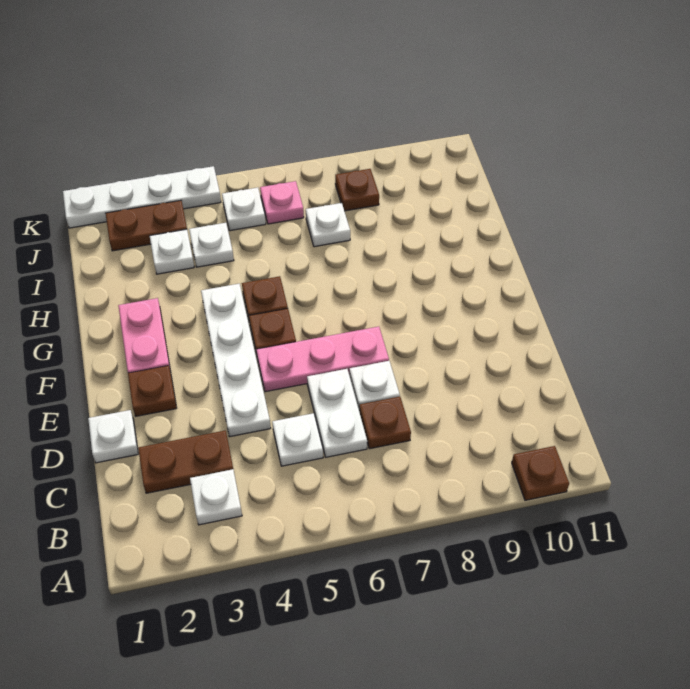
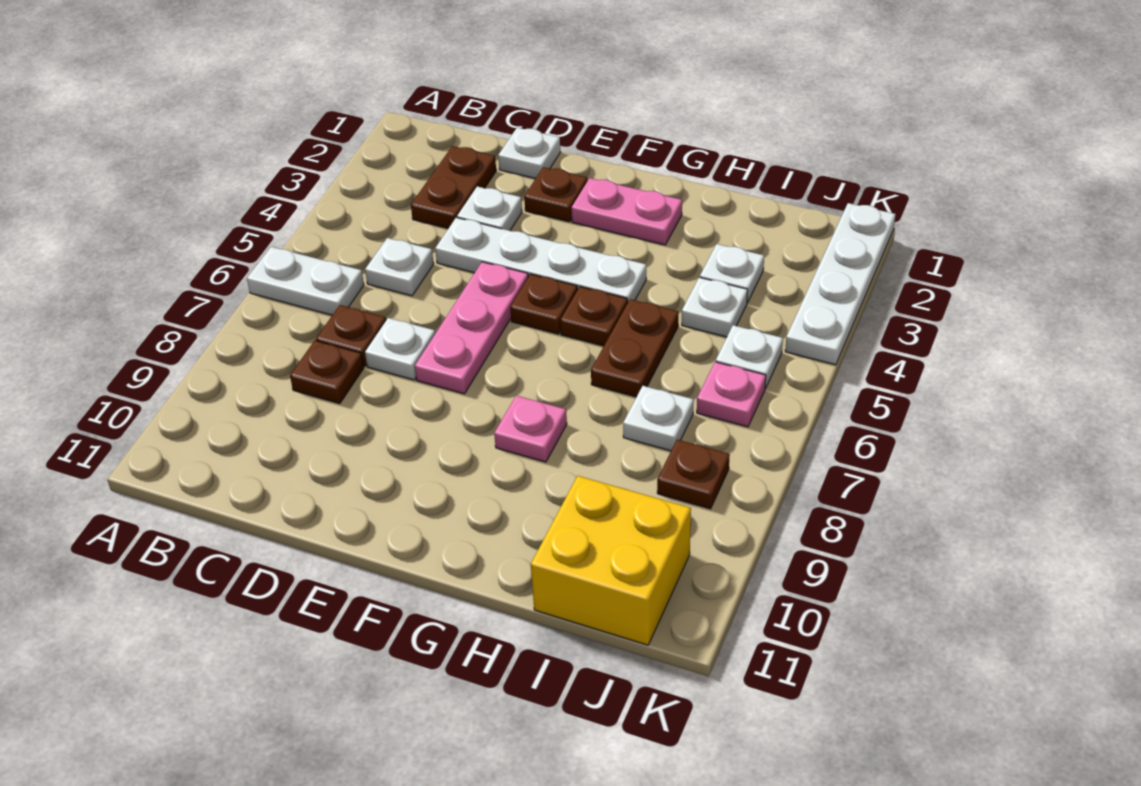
brown plate A10 level 1 -> brown plate C8 level 1
white plate B3 level 1 -> white plate D3 level 1
white plate C6:D6 level 1 -> white plate A6:B6 level 1
none -> pink plate G8 level 1
none -> yellow brick I10:J11 level 1
brown plate J2:J3 level 1 -> brown plate H5:H6 level 1

